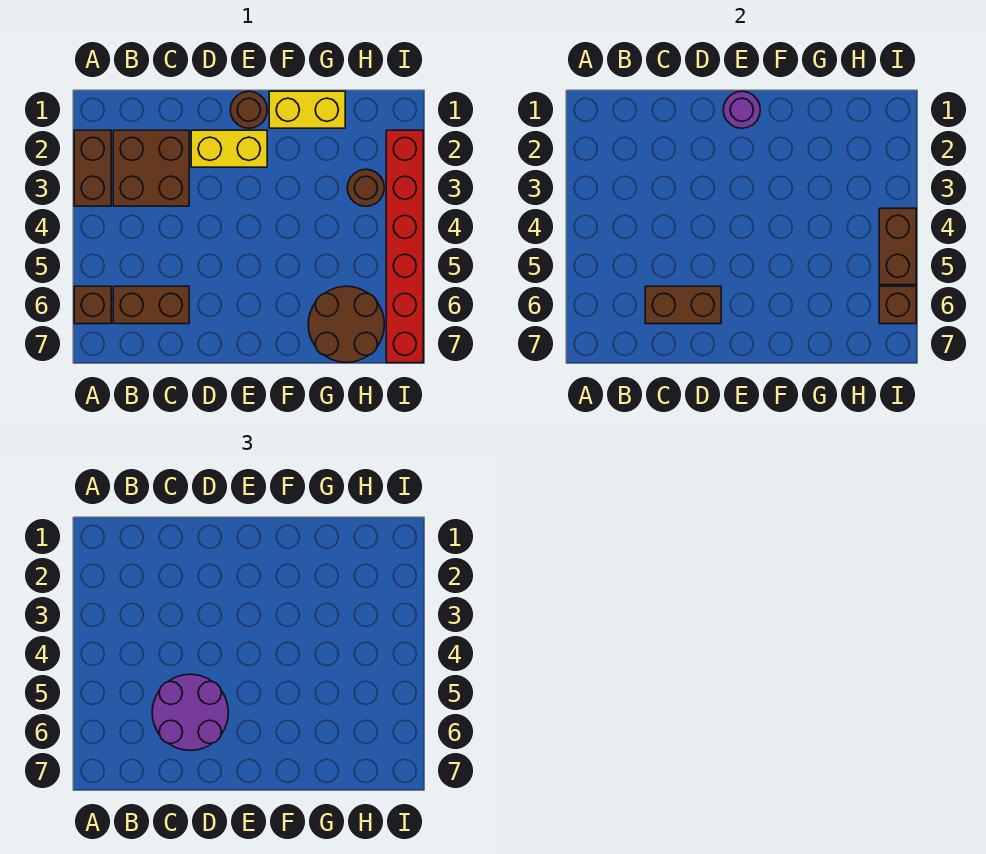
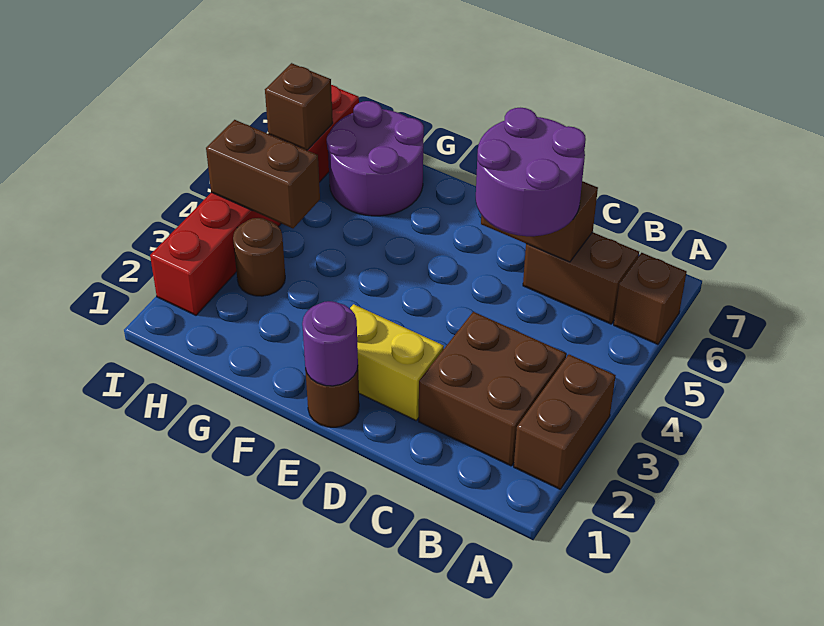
yellow brick F1:G1 level 1 -> none
brown round brick G6:H7 level 1 -> purple round brick G6:H7 level 1
brown brick I4:I5 level 2 -> brown brick H4:I4 level 2

